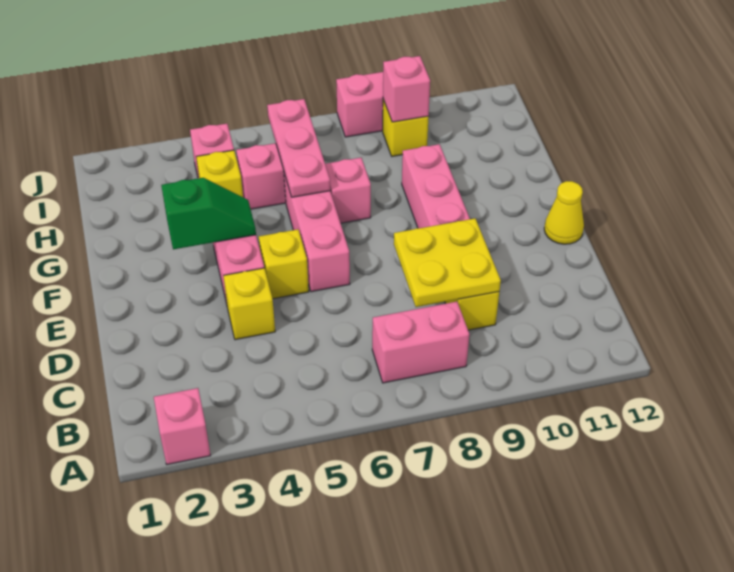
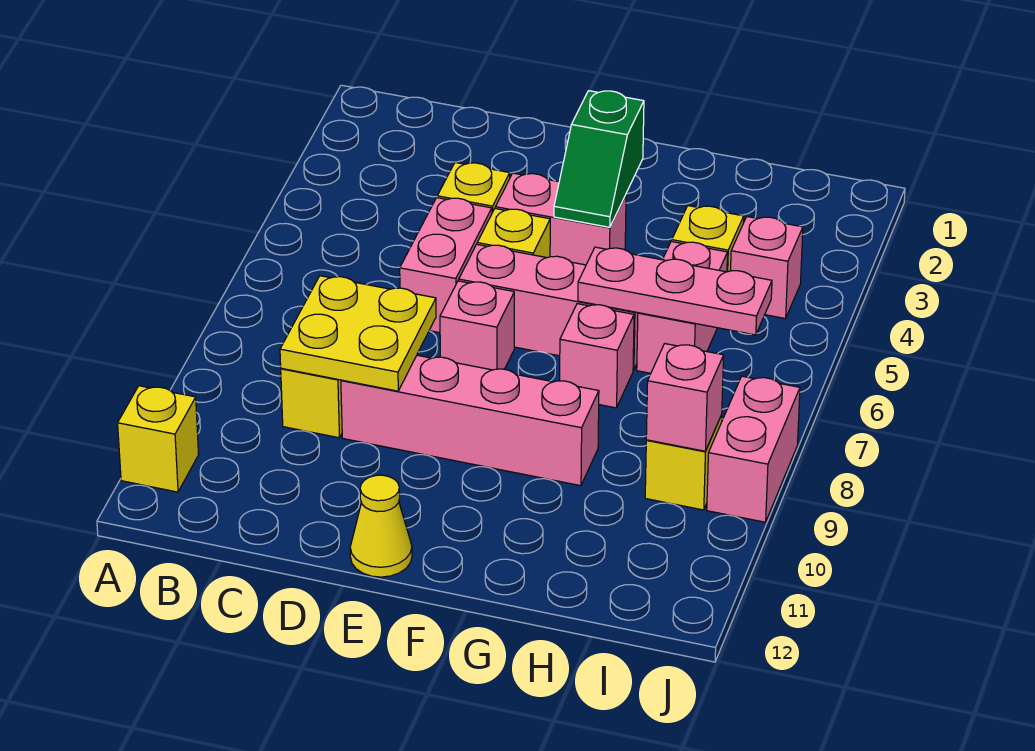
pink brick A2 level 1 -> pink brick E7 level 1
none -> yellow brick A11 level 1
pink brick B7:B8 level 1 -> pink brick D5:D6 level 1

